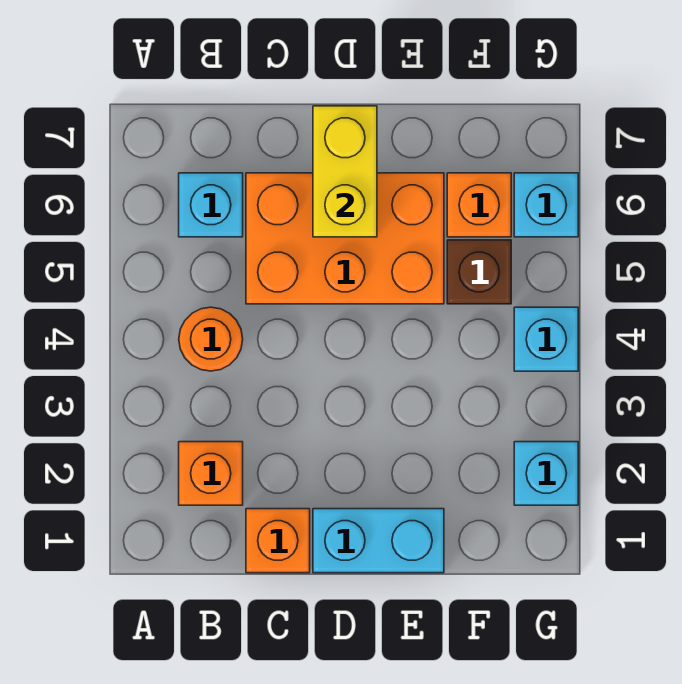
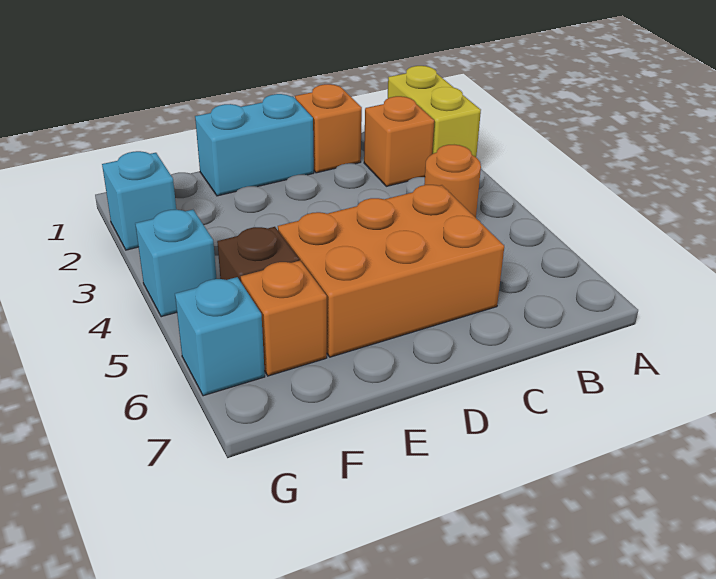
cyan brick B6 level 1 -> none
yellow brick D6:D7 level 2 -> yellow brick A1:A2 level 1

